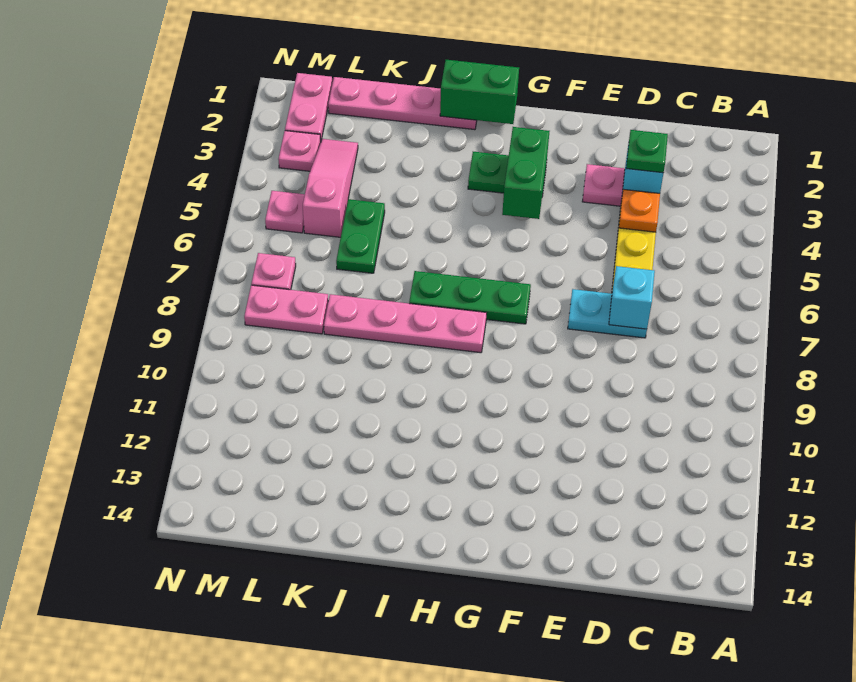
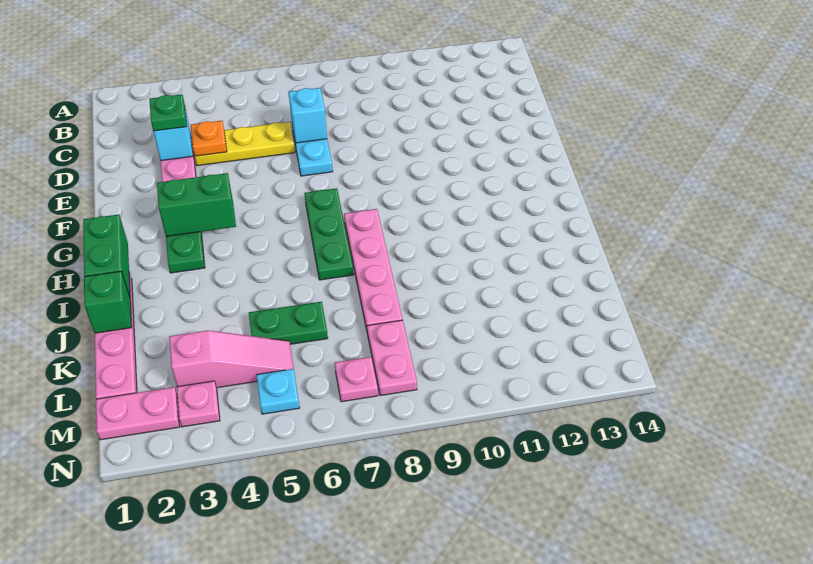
none -> green brick J1 level 2
pink slope L3:L5 level 1 top 5 -> pink slope L3:L5 level 1 top 3
pink plate M5 level 1 -> cyan plate M5 level 1

